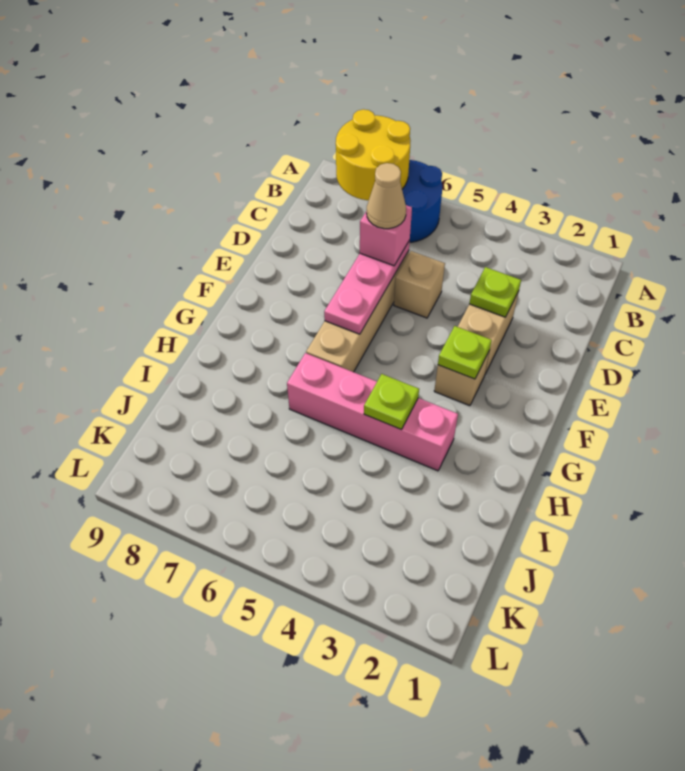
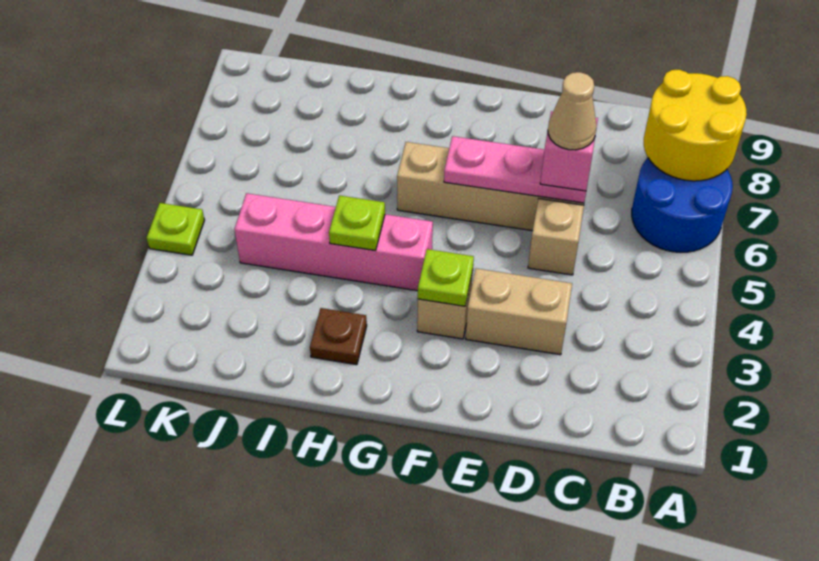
lime plate D3 level 2 -> lime plate L4 level 1
none -> brown plate H2 level 1
pink brick H3:H6 level 1 -> pink brick G4:J4 level 1

